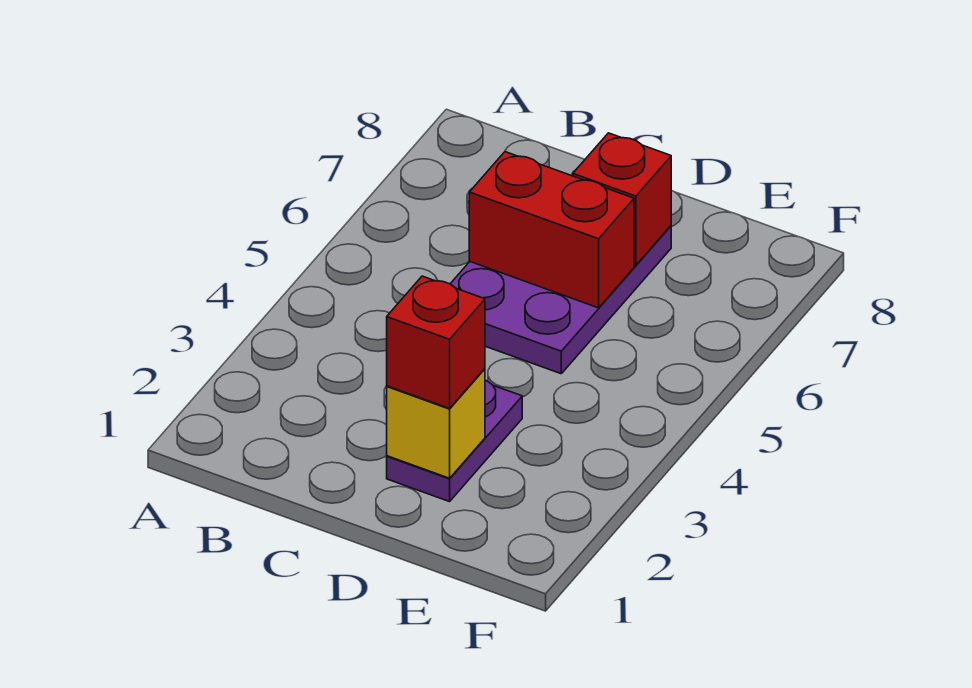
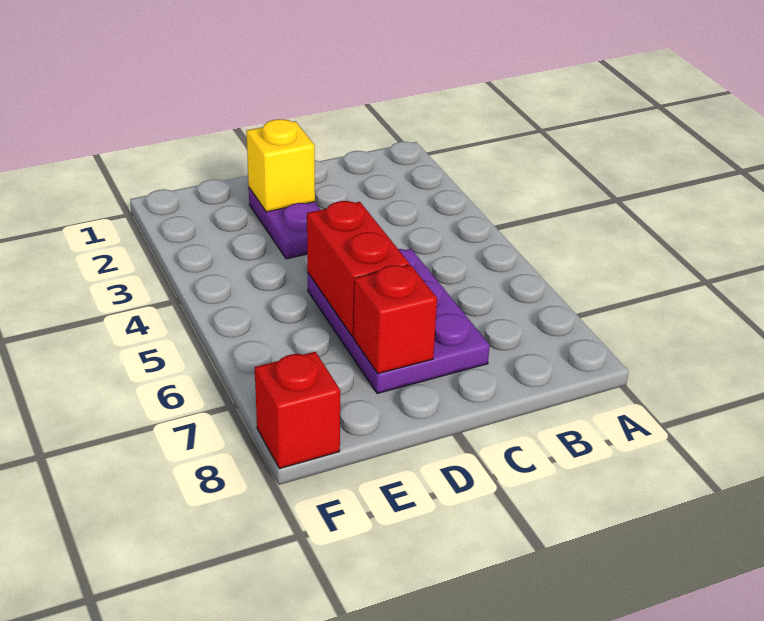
red brick C6:D6 level 2 -> red brick D5:D6 level 2
red brick D2 level 3 -> red brick F8 level 1

